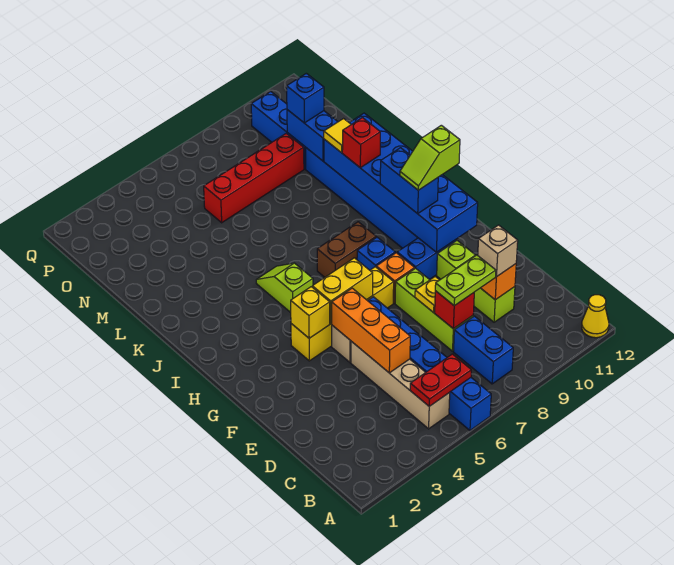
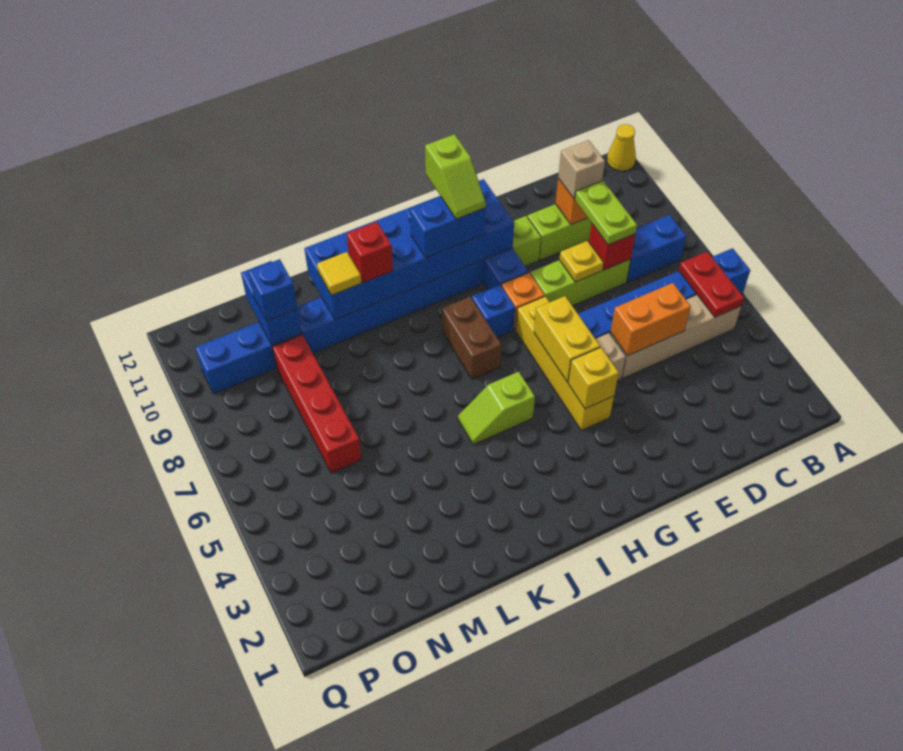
orange brick D5:F5 level 2 -> orange brick D5:E5 level 2
blue brick M10:N10 level 2 -> blue brick N10:N11 level 2

